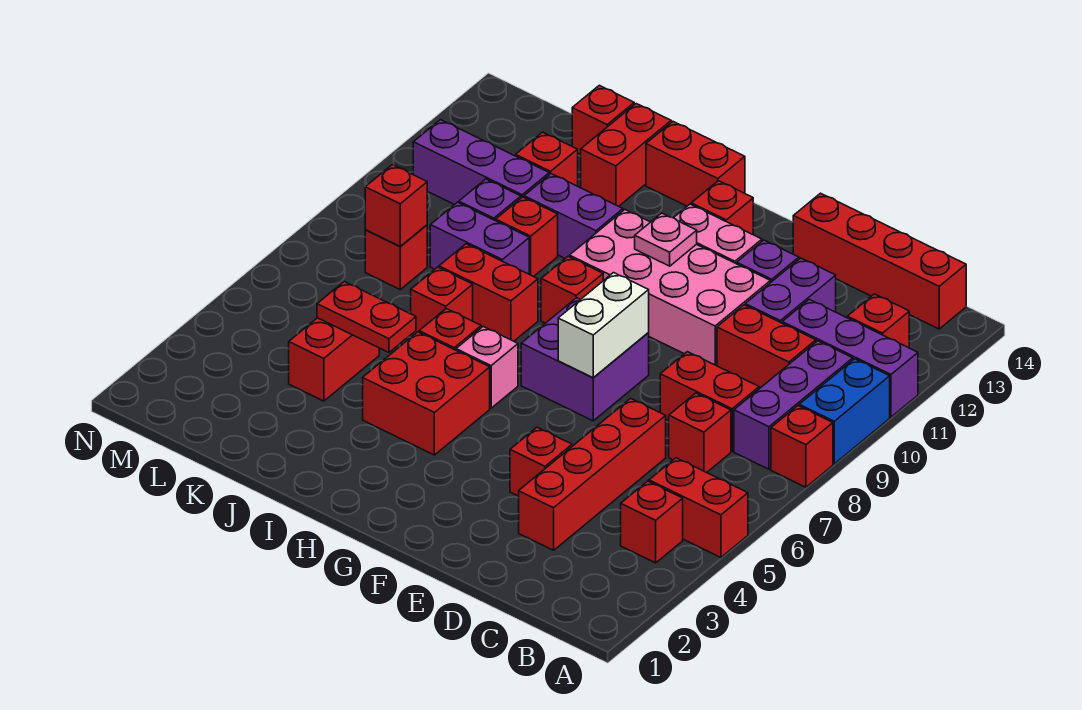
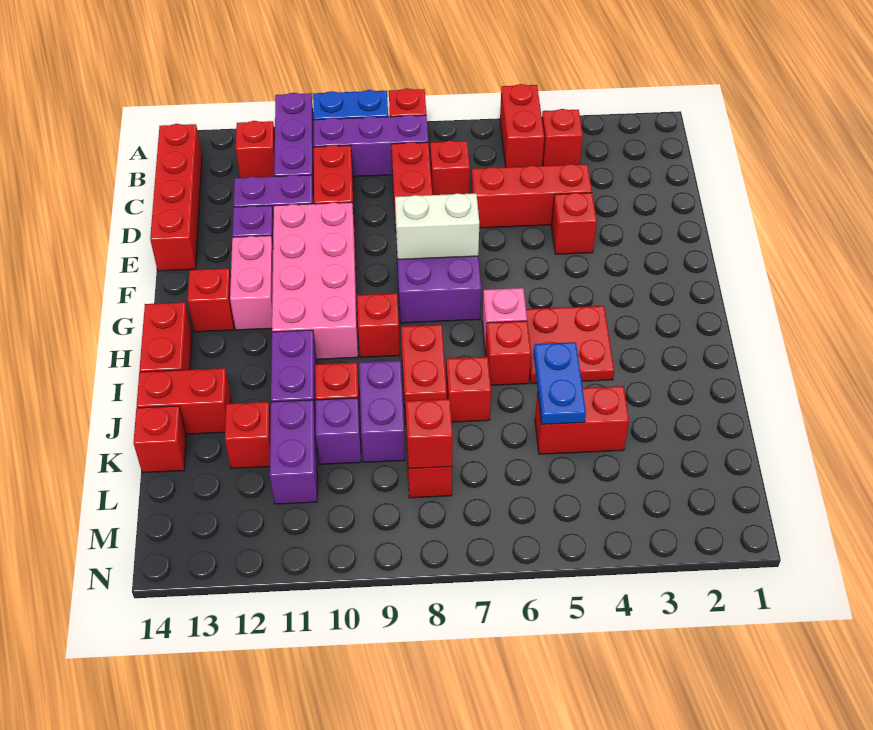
red brick D3:D6 level 1 -> red brick D4:D6 level 1
pink plate G11 level 2 -> none
red brick H4:I5 level 1 -> red plate H4:I5 level 1
red plate J5:K5 level 2 -> blue plate J5:K5 level 2
purple brick K11:M11 level 1 -> purple brick K11:L11 level 1

